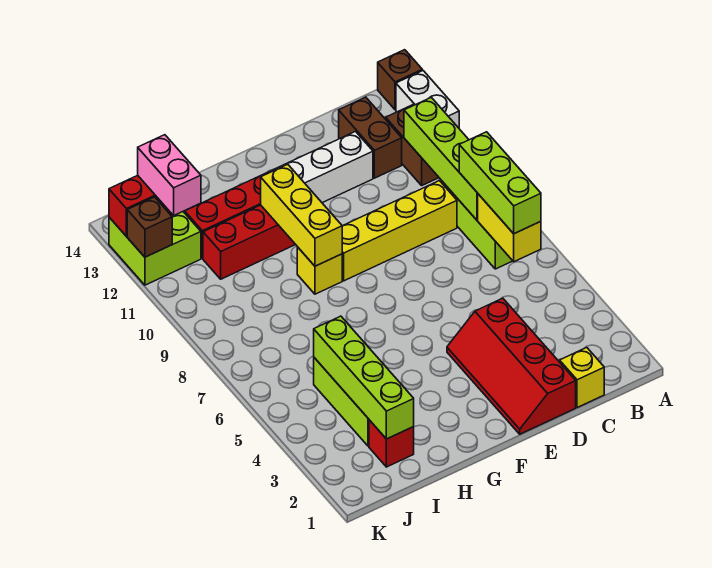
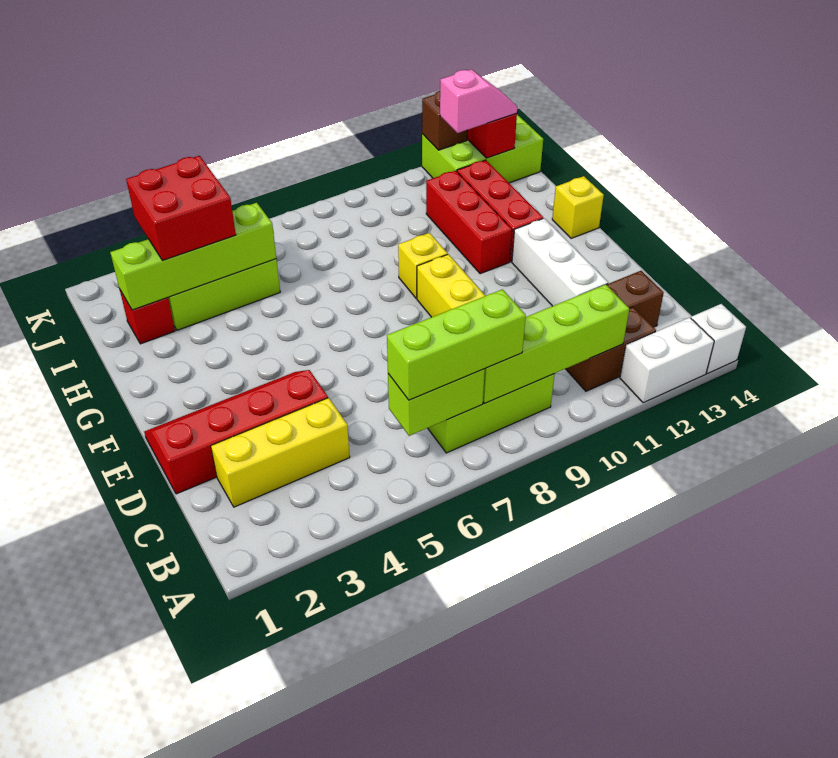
brown brick A14 level 1 -> white brick A14 level 1
yellow brick B6:B7 level 2 -> lime brick B6:B7 level 2
yellow brick C1 level 1 -> yellow brick G14 level 1
yellow brick G9:G11 level 2 -> yellow brick C2:C4 level 1
none -> red brick I3:J4 level 3
lime brick J12:K13 level 1 -> lime brick J12:K14 level 1
pink brick J12:J13 level 3 -> pink slope J12:J13 level 3 top 12

